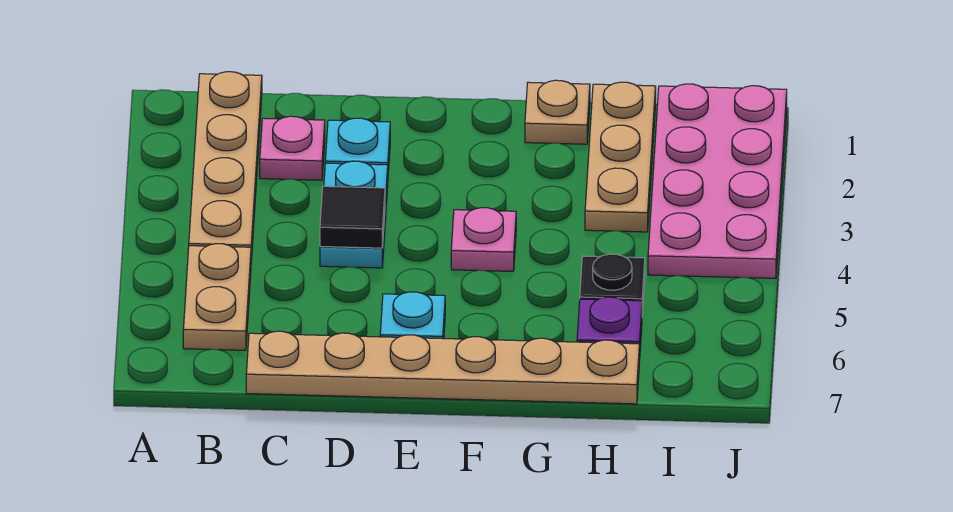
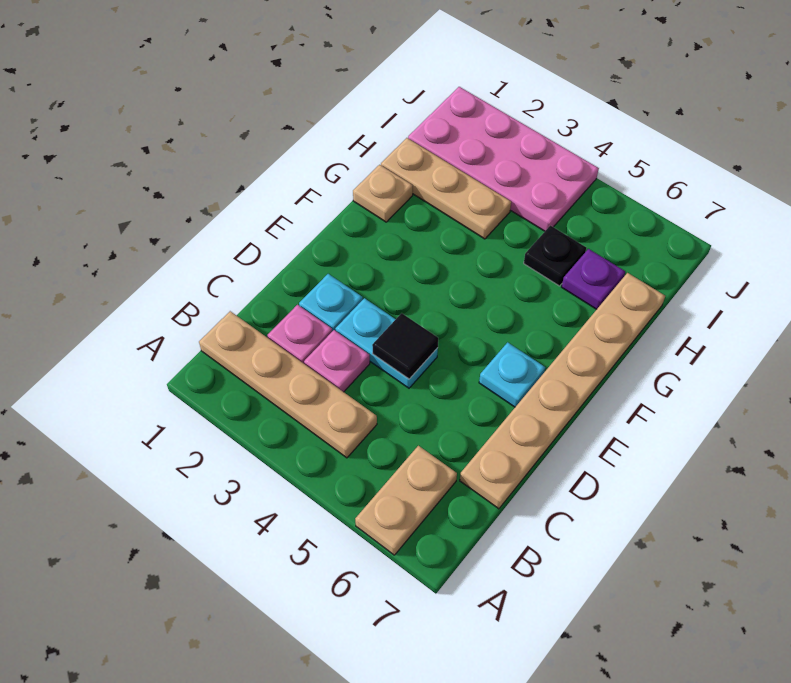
tan plate B5:B6 level 1 -> tan plate A6:B6 level 1
pink plate F4 level 1 -> pink plate C3 level 1

